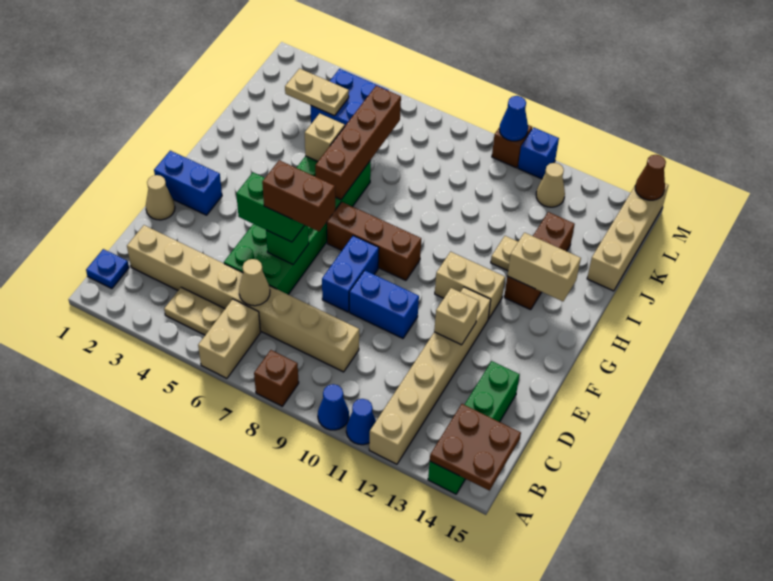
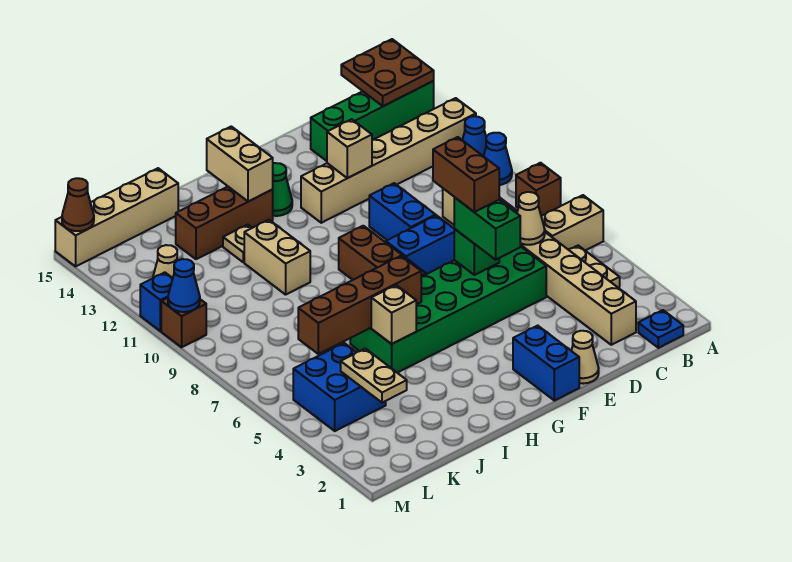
tan brick G11:G12 level 1 -> tan brick I10:I11 level 1
none -> green cone G13 level 1

